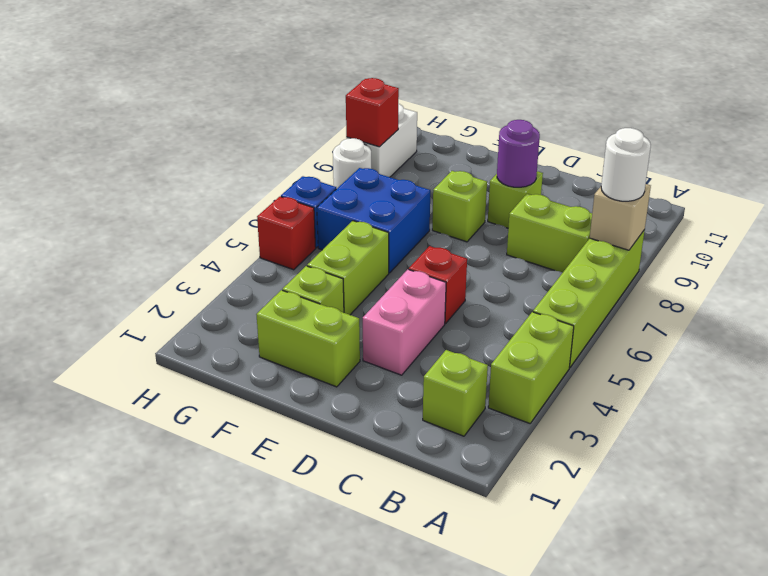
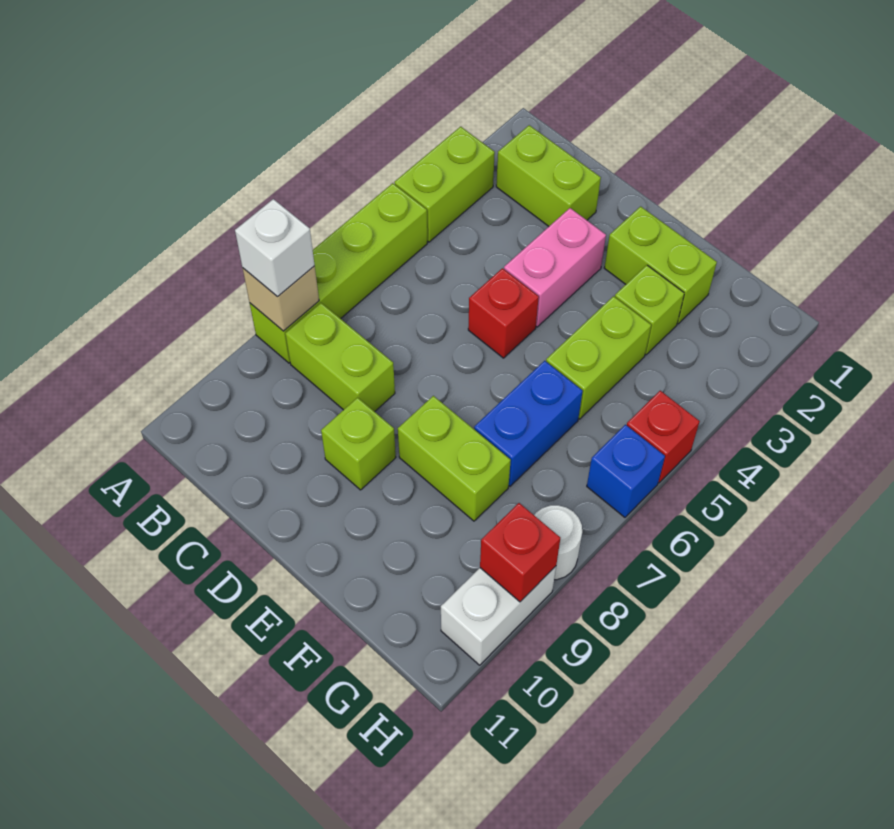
white round brick A8 level 3 -> white brick A8 level 3
lime brick B2 level 1 -> lime brick B2:C2 level 1
purple round brick D9 level 2 -> none
lime brick E8 level 1 -> lime brick E8:F8 level 1
blue brick F6:G7 level 1 -> blue brick F6:F7 level 1

